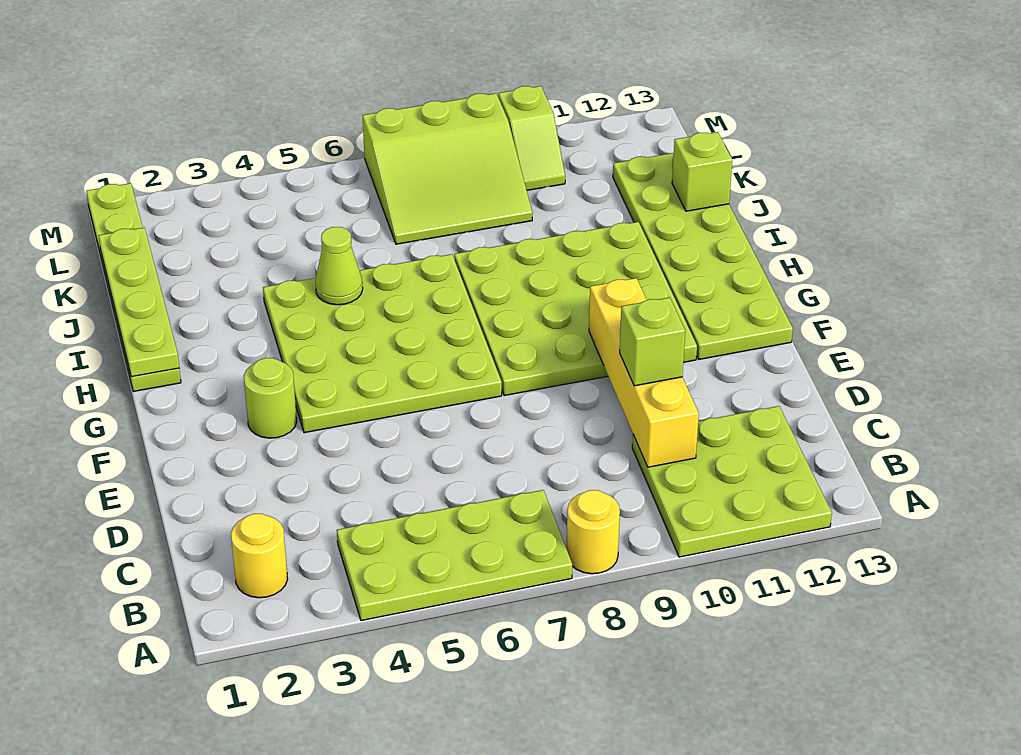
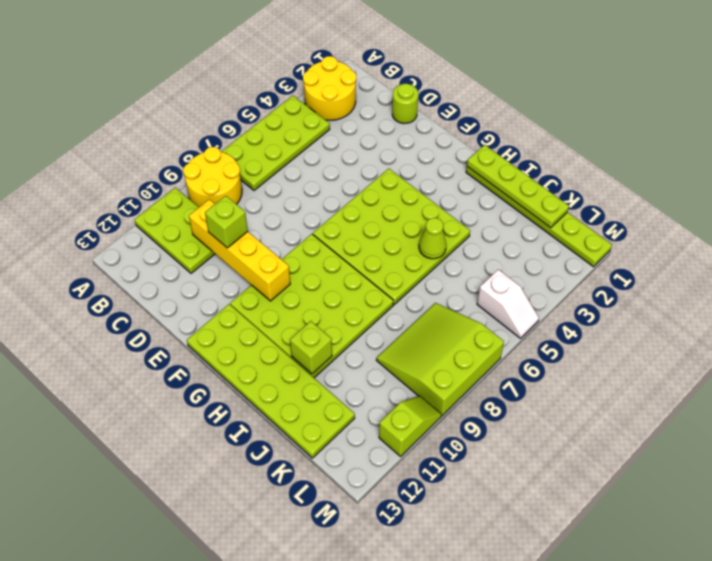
yellow round brick A8 level 1 -> yellow round brick A8:B9 level 1
lime plate A10:C12 level 1 -> lime plate A10:C11 level 1
yellow round brick B2 level 1 -> yellow round brick A2:B3 level 1
lime round brick F3 level 1 -> lime round brick D1 level 1
lime brick J13 level 2 -> lime brick I11 level 2
none -> white slope L5:M5 level 1 top L
lime slope L10:M10 level 1 top M -> lime slope M10:M11 level 1 top 11

